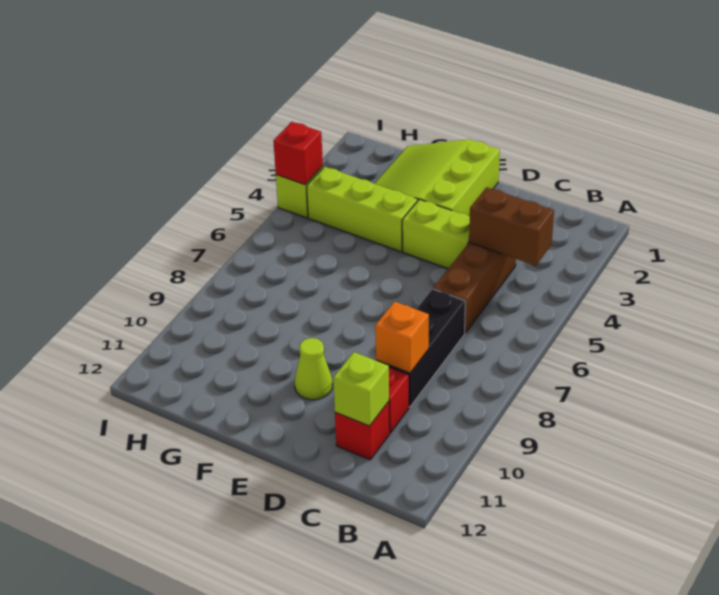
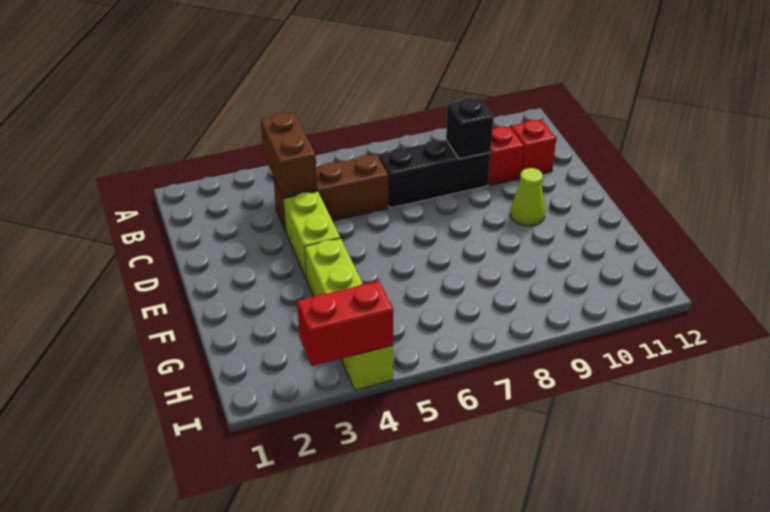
orange brick C9 level 2 -> black brick C9 level 2
lime brick C11 level 2 -> none
lime slope E1:G3 level 1 top E -> none
red brick I4 level 2 -> red brick I3:I4 level 2

